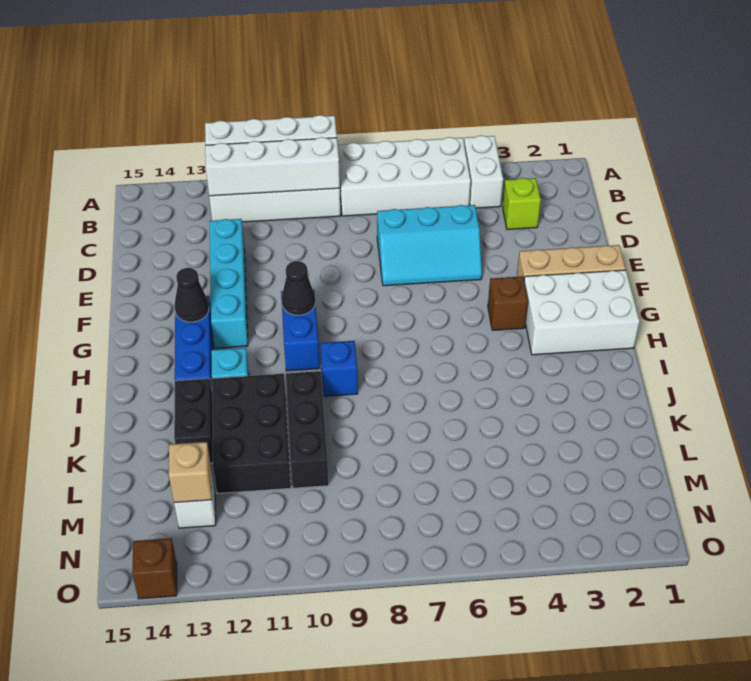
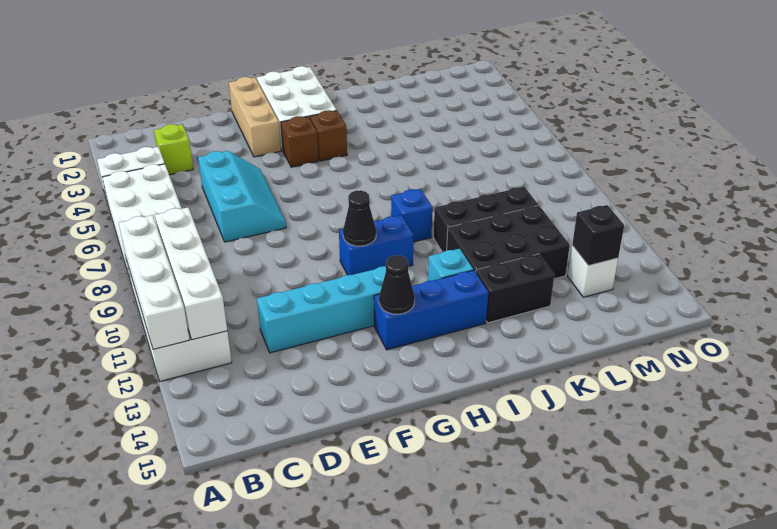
tan brick M13 level 2 -> black brick M13 level 2
brown brick O14 level 1 -> brown brick H4 level 1

